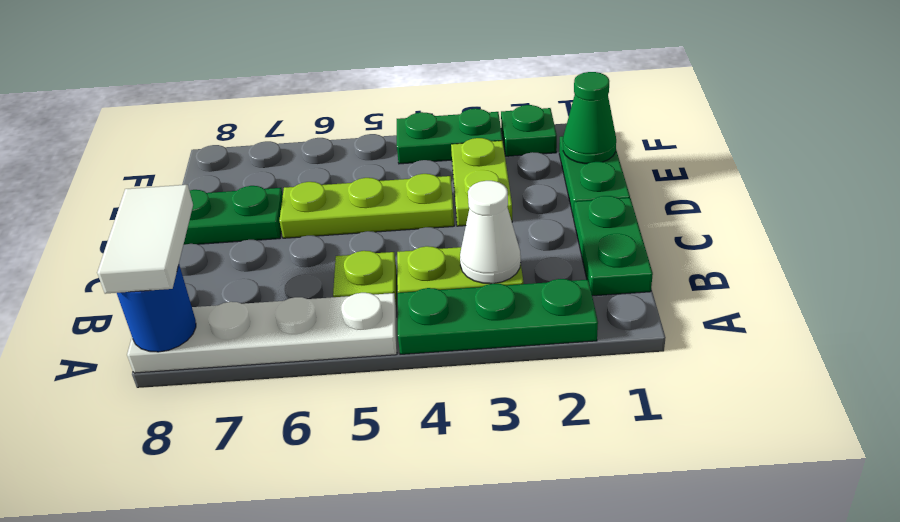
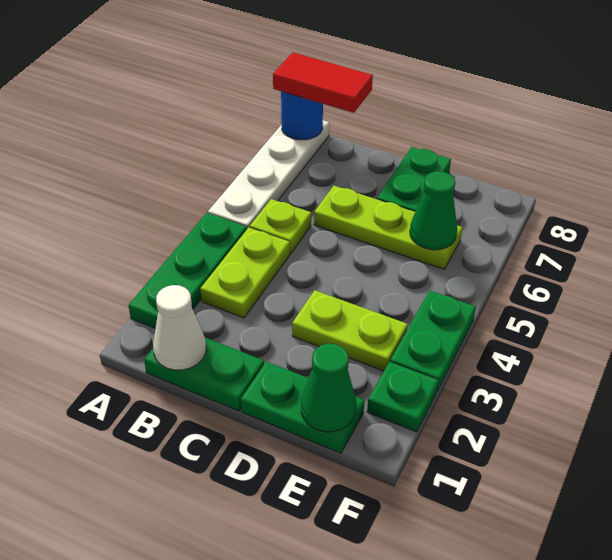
white tile A8:B8 level 3 -> red tile A8:B8 level 3
white cone B3 level 2 -> white cone B1 level 2
lime plate D4:D6 level 1 -> lime plate C6:E6 level 1
none -> green cone E6 level 2

